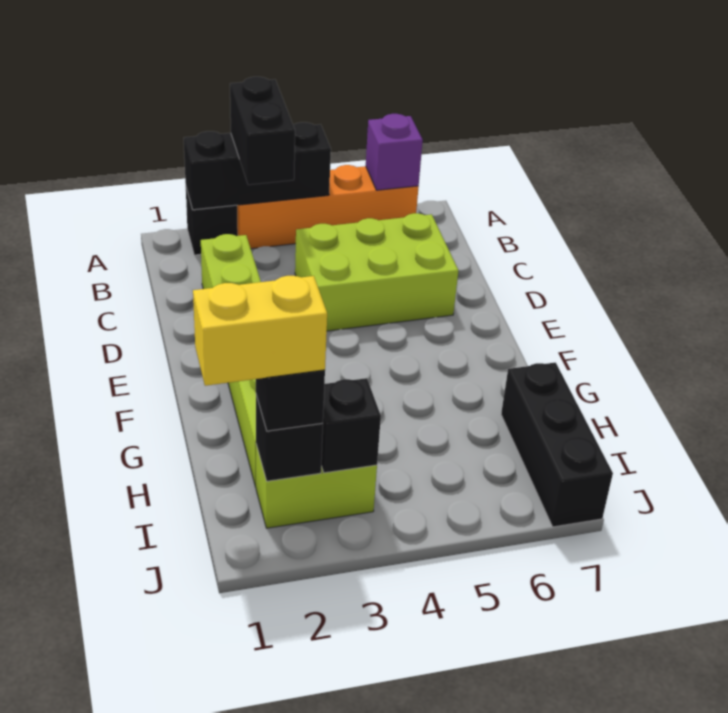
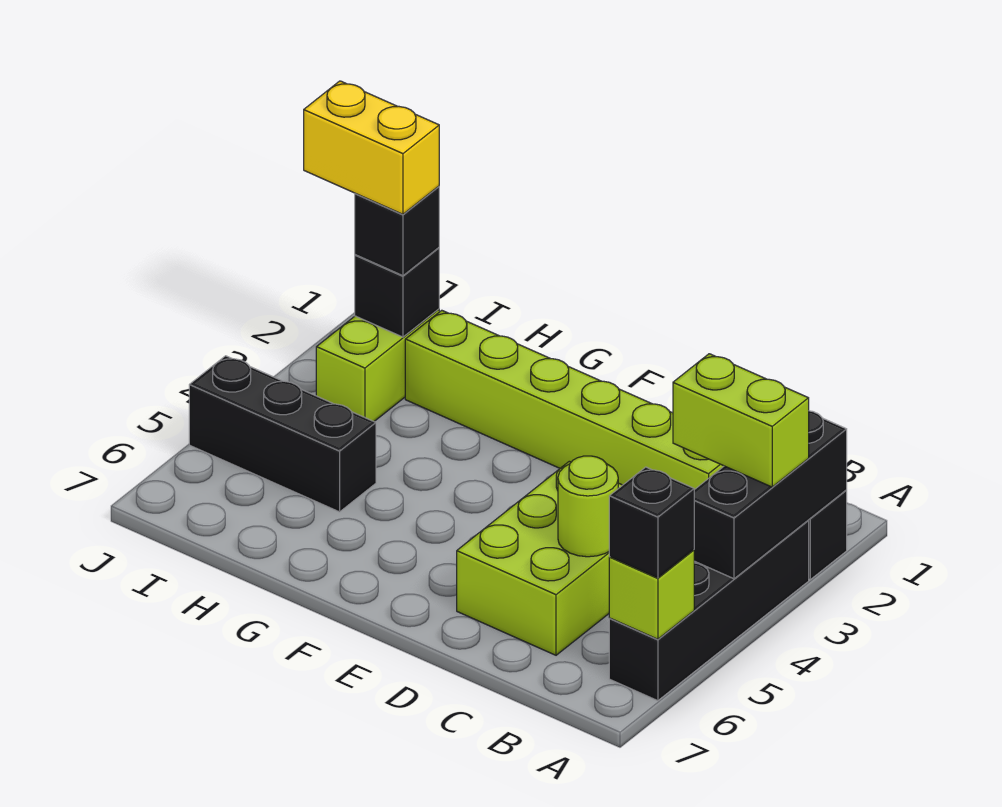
orange brick A3:A6 level 1 -> black brick A3:A6 level 1
black brick A3:B3 level 3 -> lime brick A3:B3 level 3
purple brick A6 level 2 -> lime brick A6 level 2
none -> lime round brick C5 level 2
black brick H7:J7 level 1 -> black brick H5:J5 level 1
yellow brick I1:I2 level 4 -> yellow brick I2:J2 level 4
black brick I3 level 2 -> black brick A6 level 3

